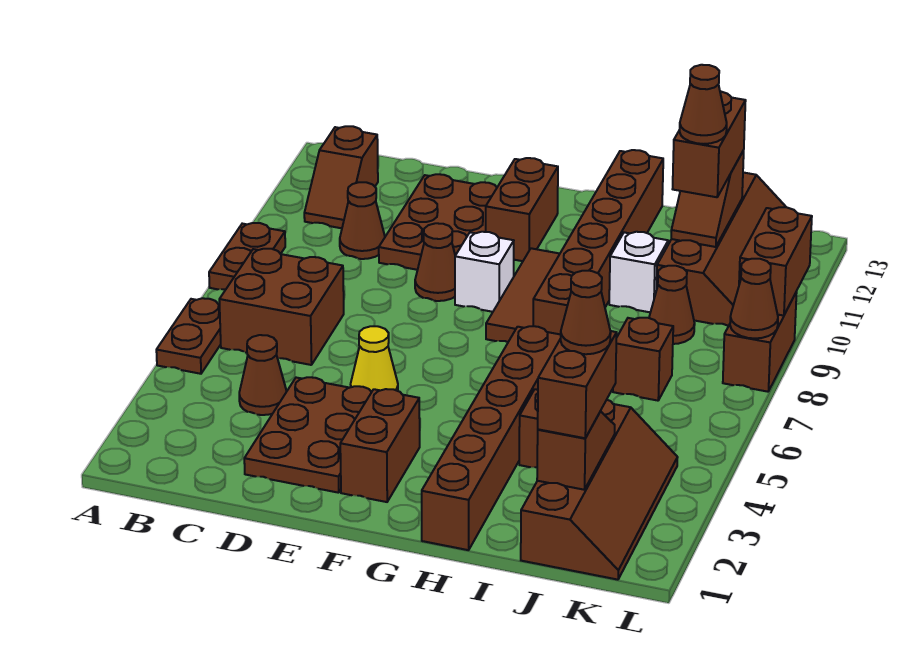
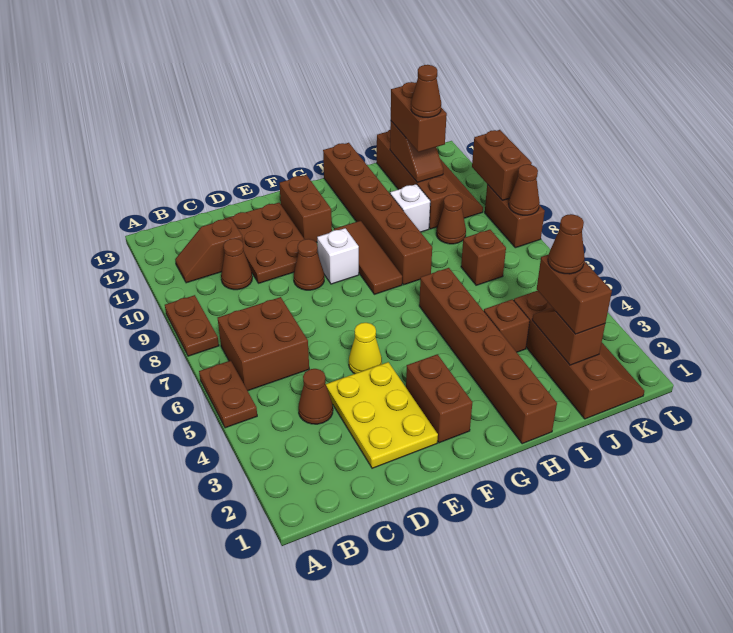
brown slope B11:B12 level 1 top 12 -> brown slope B11:C11 level 1 top C
brown plate D2:E4 level 1 -> yellow plate D2:E4 level 1

